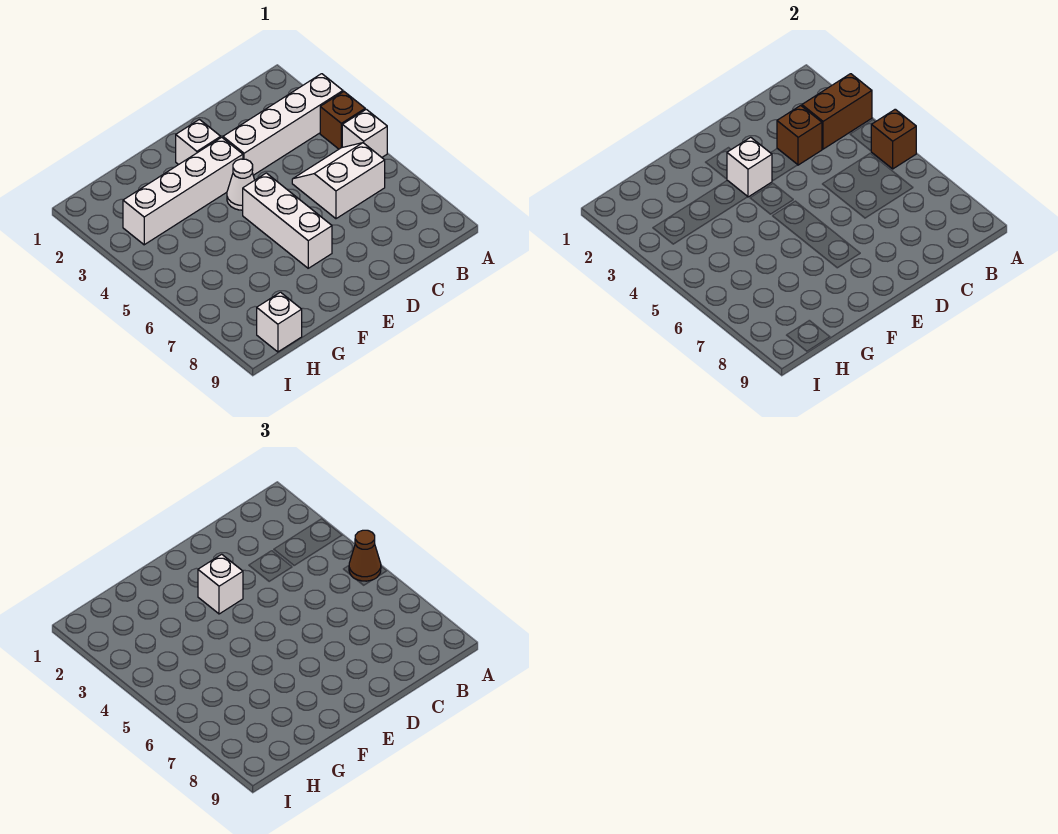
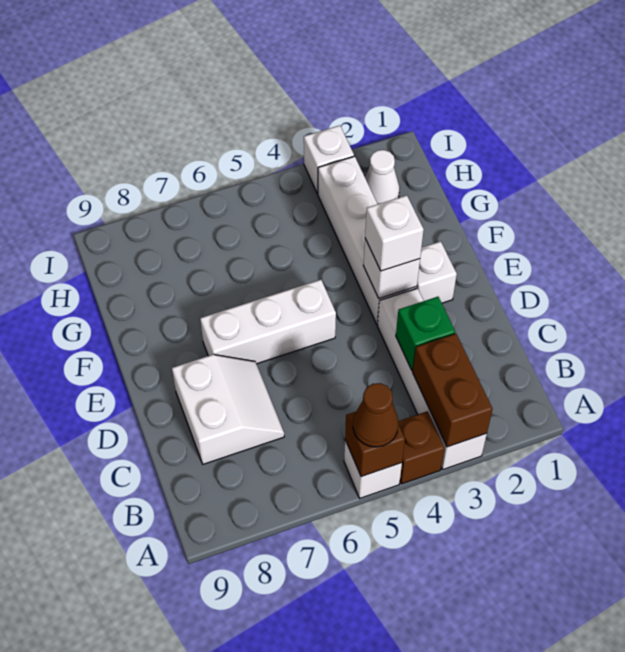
white slope B5:C6 level 1 top 6 -> white slope C7:D8 level 1 top 8
brown brick C3 level 2 -> green brick C3 level 2
white cone E4 level 1 -> white cone H2 level 1
white brick H9 level 1 -> white brick I3 level 1

